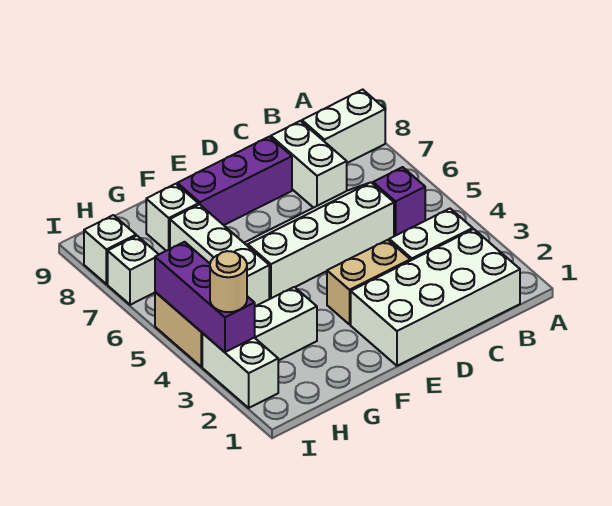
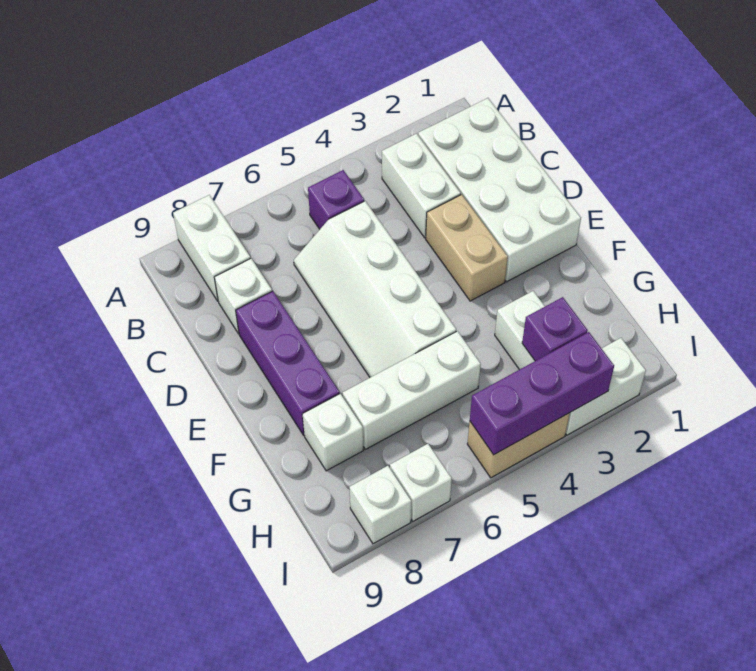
white brick C7:C8 level 1 -> white brick C8 level 1
none -> purple brick H3 level 2
tan round brick I3 level 3 -> none

